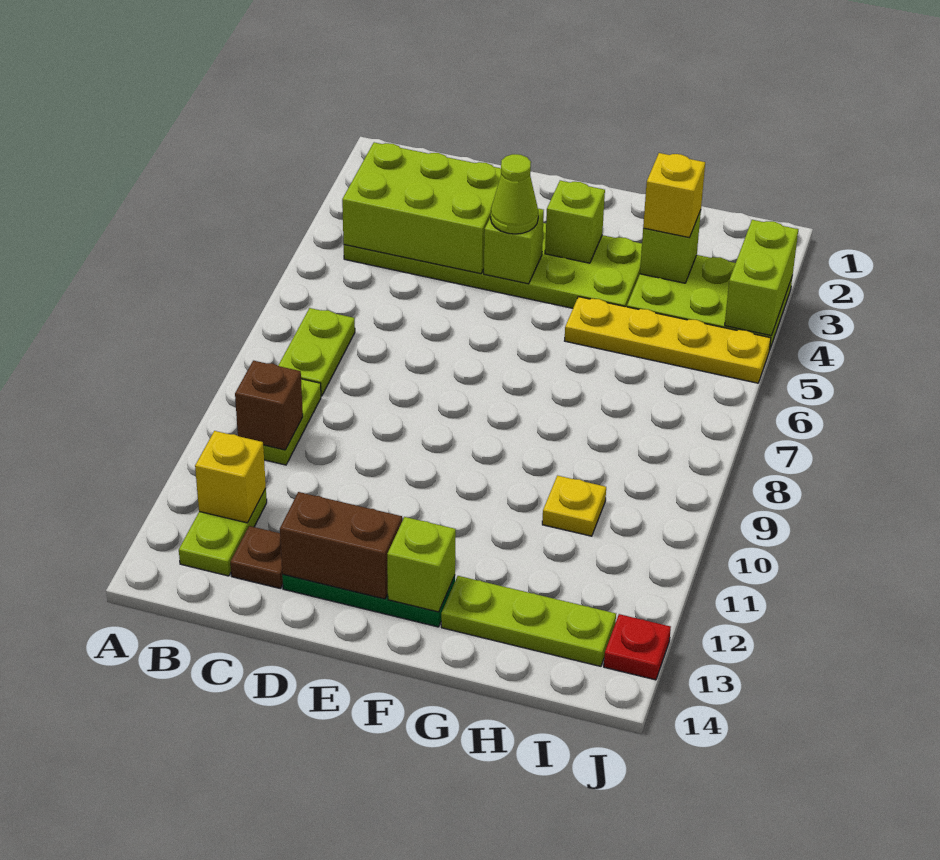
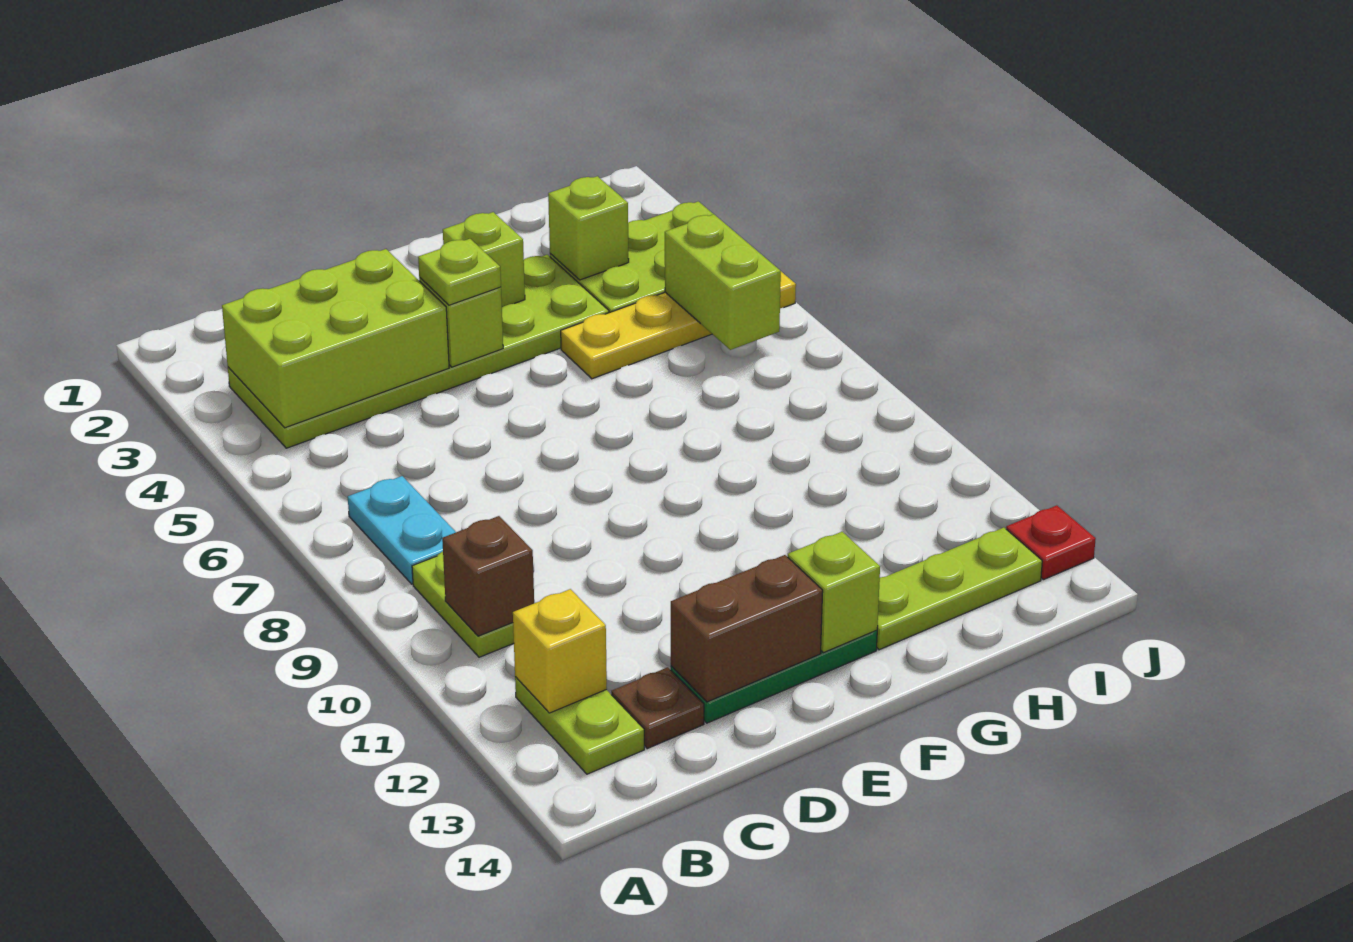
lime plate B7:B8 level 1 -> cyan plate B7:B8 level 1
lime cone E4 level 3 -> lime plate E4 level 3
yellow brick H3 level 3 -> none
yellow plate H10 level 1 -> none
lime brick J3:J4 level 2 -> lime brick I5:I6 level 2

